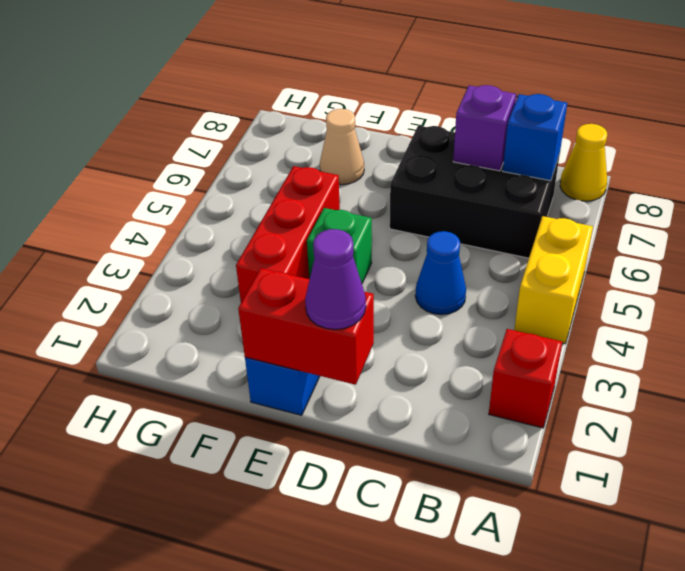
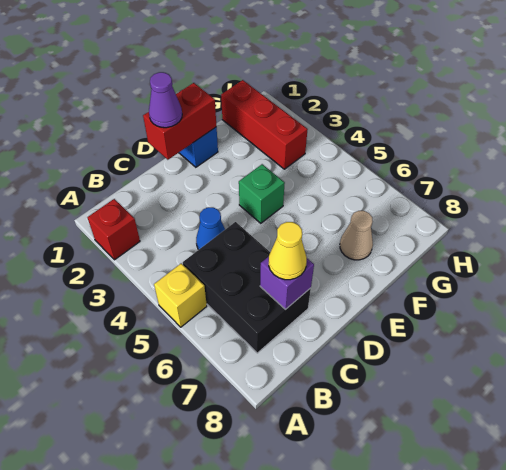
yellow brick A4:A5 level 1 -> yellow brick A5 level 1
yellow cone A8 level 1 -> yellow cone C7 level 3
black brick B6:D7 level 1 -> black brick B5:C7 level 1
blue brick B7 level 2 -> none
red brick F3:F5 level 1 -> red brick G1:G3 level 1

